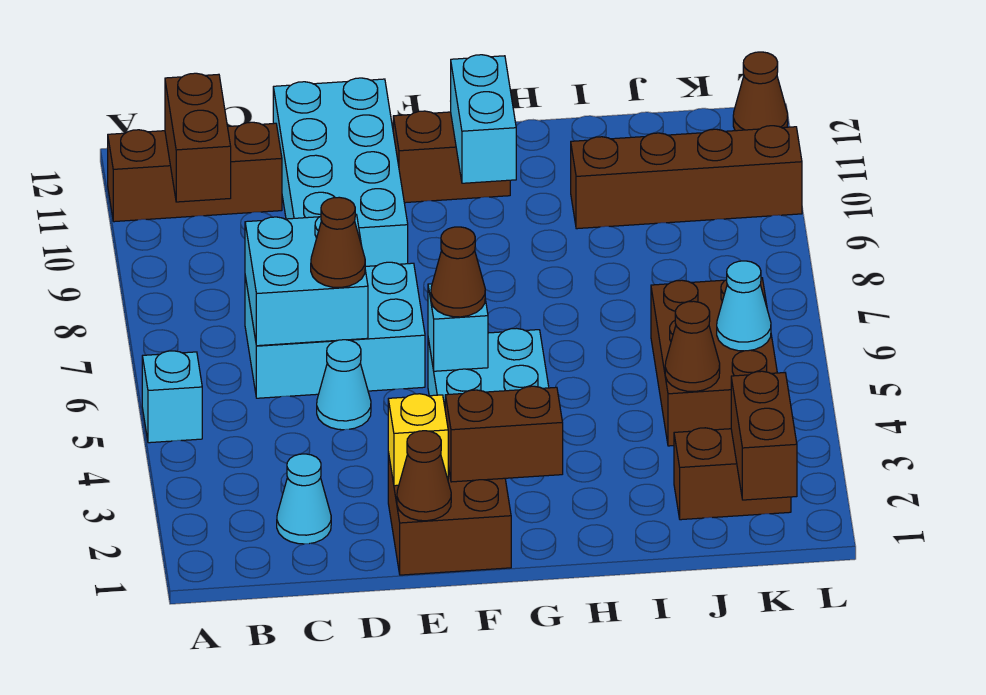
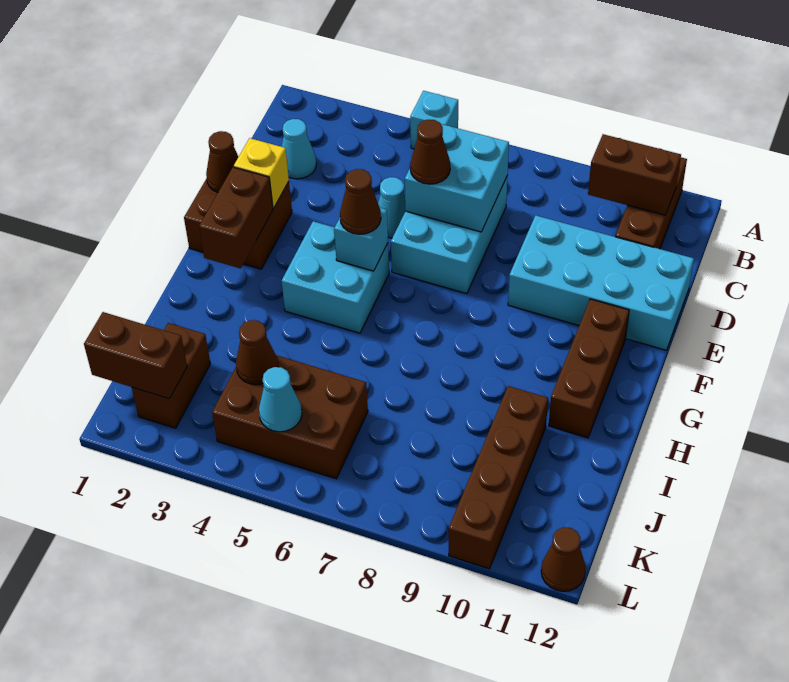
brown brick F11:G11 level 1 -> brown brick F11:H11 level 1
cyan brick G10:G11 level 2 -> none

